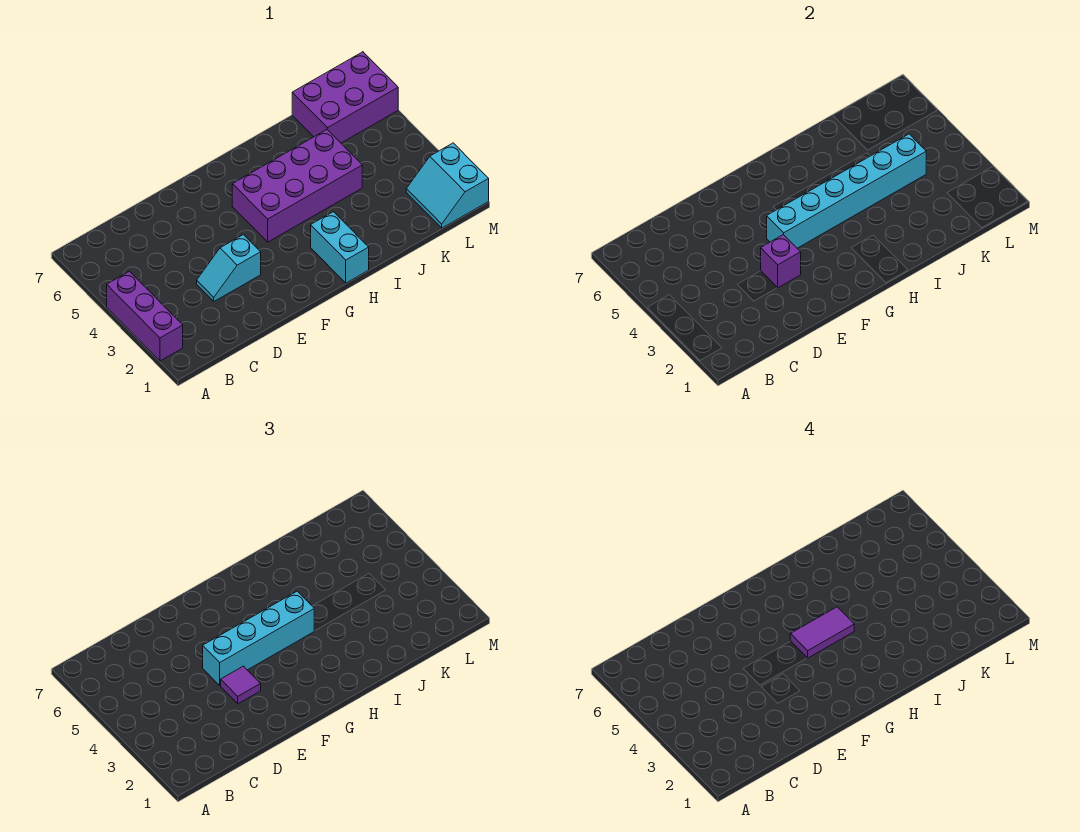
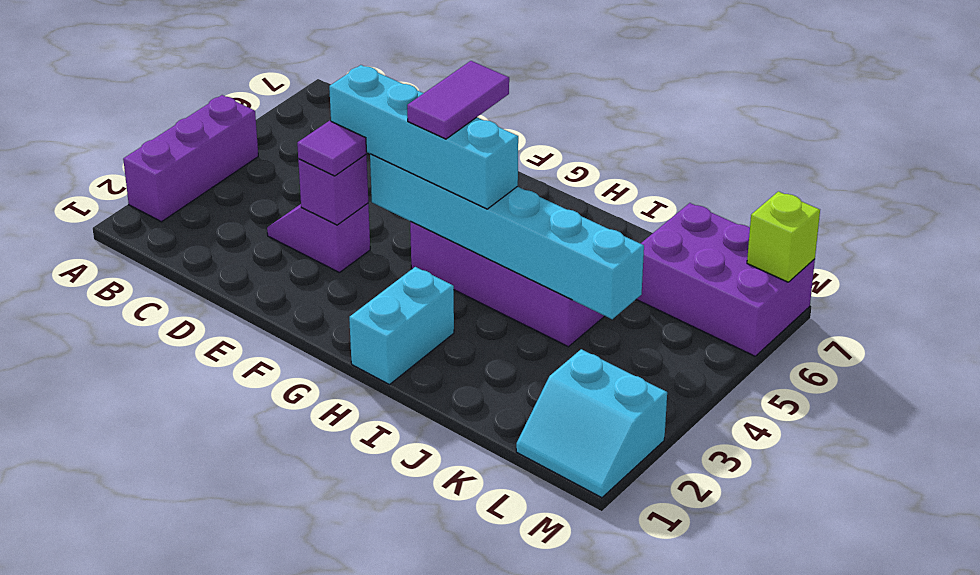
cyan slope D3:E3 level 1 top E -> purple slope D3:E3 level 1 top E
purple tile G4:H4 level 4 -> purple tile G4:G5 level 4
cyan slope L1:M2 level 1 top M -> cyan slope L1:M2 level 1 top 2
none -> lime brick M7 level 2

